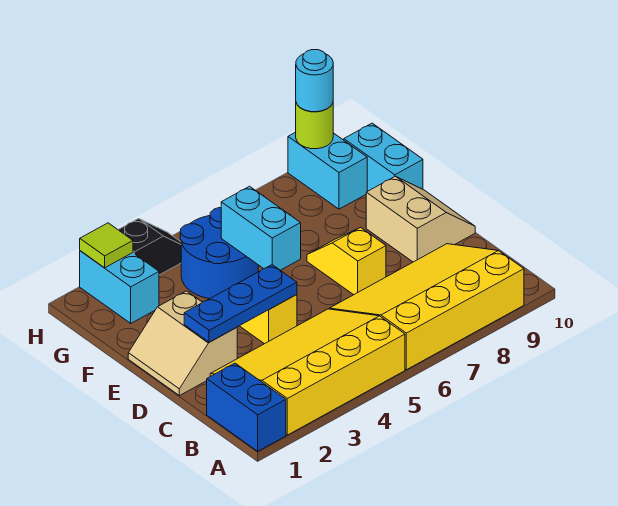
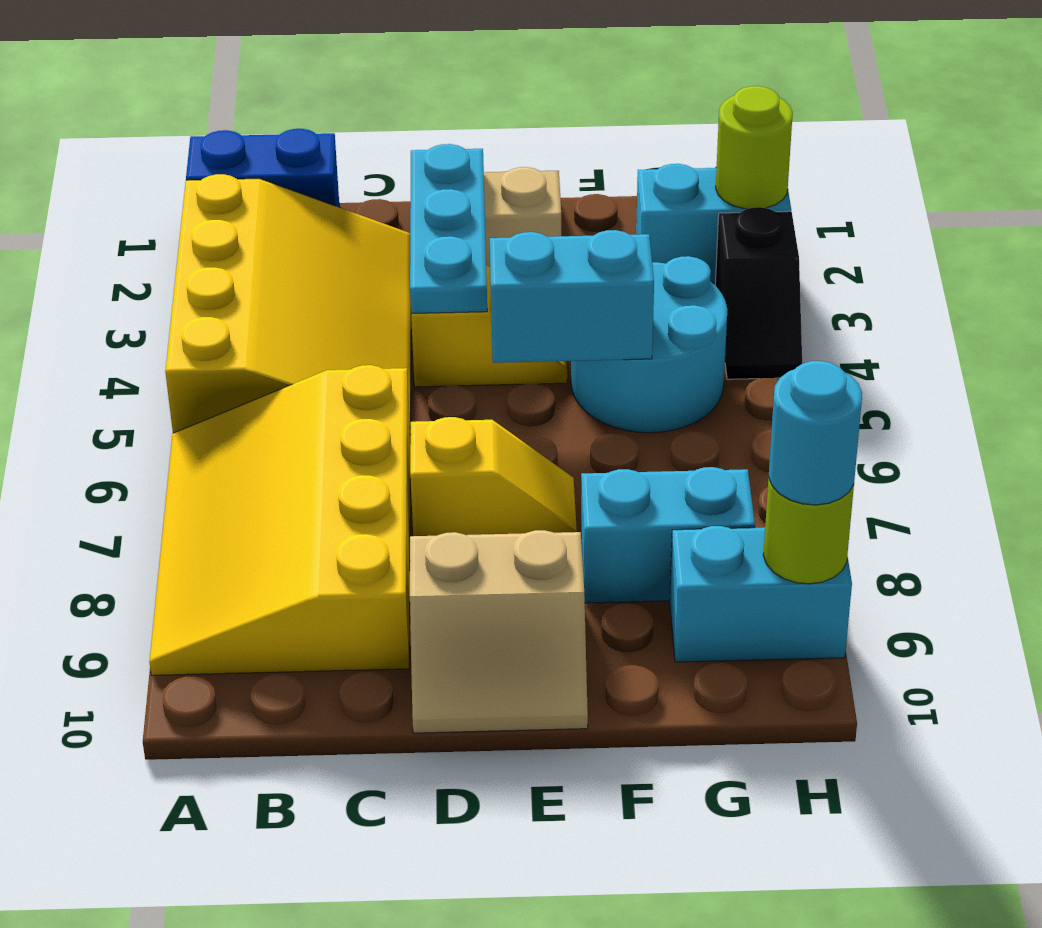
yellow slope A6:C9 level 1 top A -> yellow slope A6:C9 level 1 top C
blue plate D2:D4 level 2 -> cyan plate D2:D4 level 2
blue round brick F4:G5 level 1 -> cyan round brick F4:G5 level 1
cyan brick F10:G10 level 1 -> cyan brick F8:G8 level 1
lime tile H2 level 2 -> lime round brick H2 level 2

